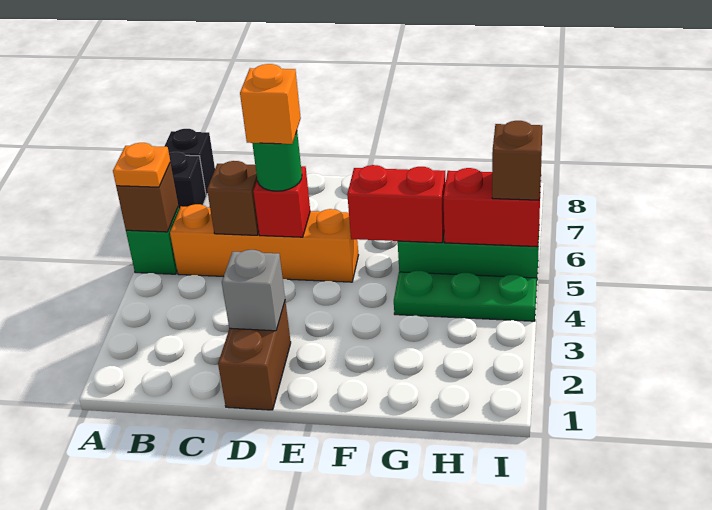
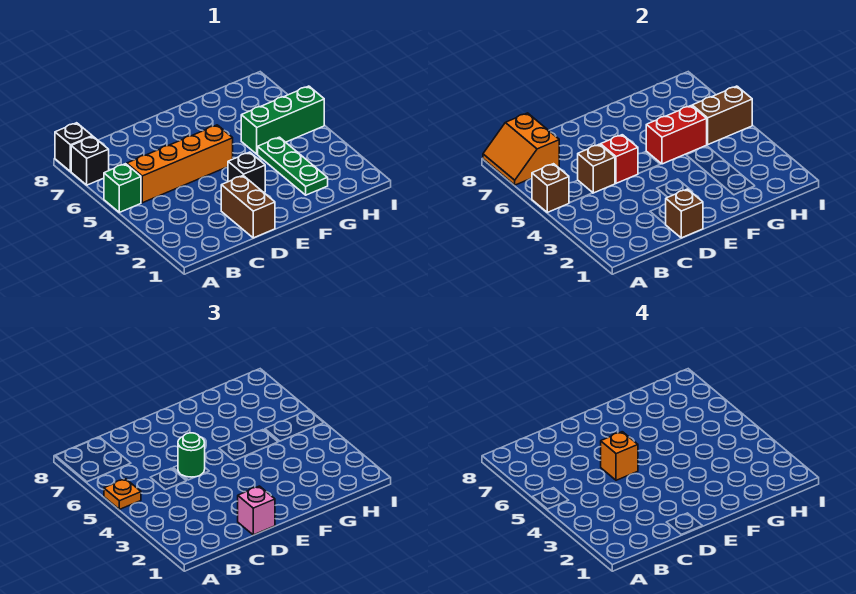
none -> orange slope A7:B8 level 2 top B
none -> pink brick D1 level 3
grey brick D2 level 2 -> none
none -> black brick E3 level 1
green plate G4:I4 level 1 -> green plate G2:G4 level 1
red brick H5:I5 level 2 -> brown brick H5:I5 level 2
brown brick I5 level 3 -> brown brick D1 level 2

